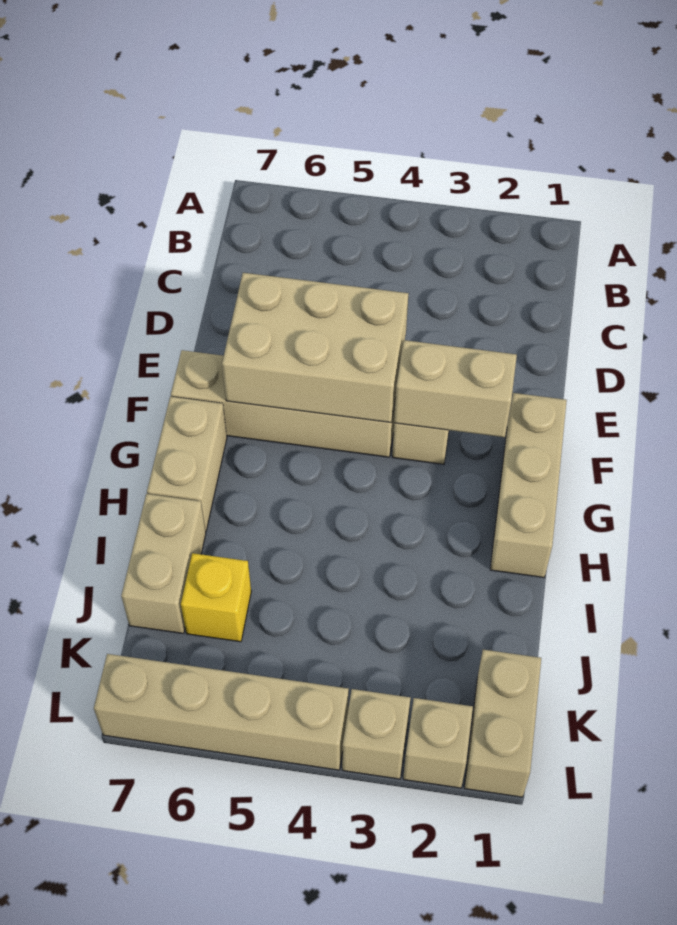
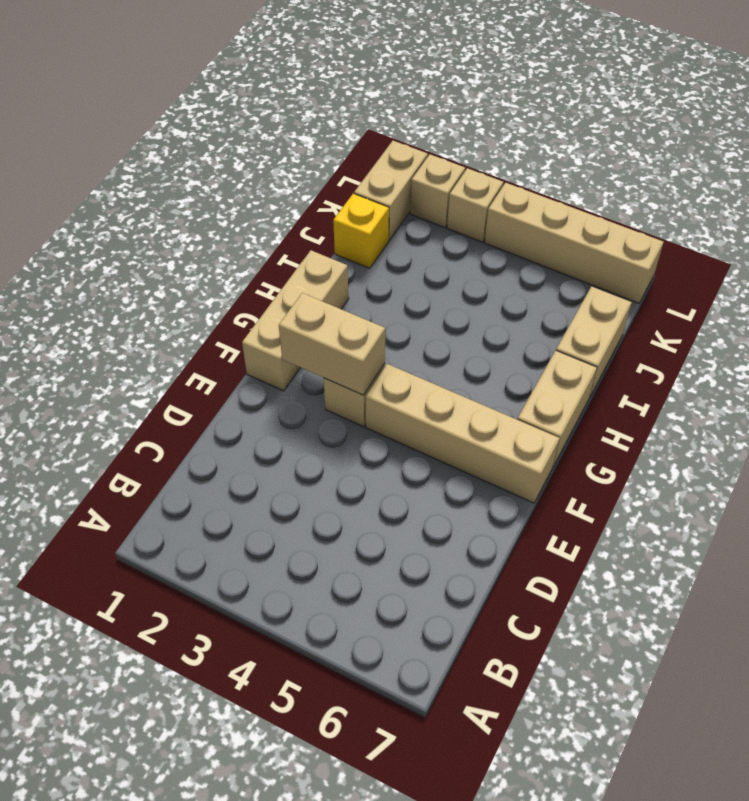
tan brick E4:F6 level 2 -> none
yellow brick J6 level 1 -> yellow brick J1 level 1

